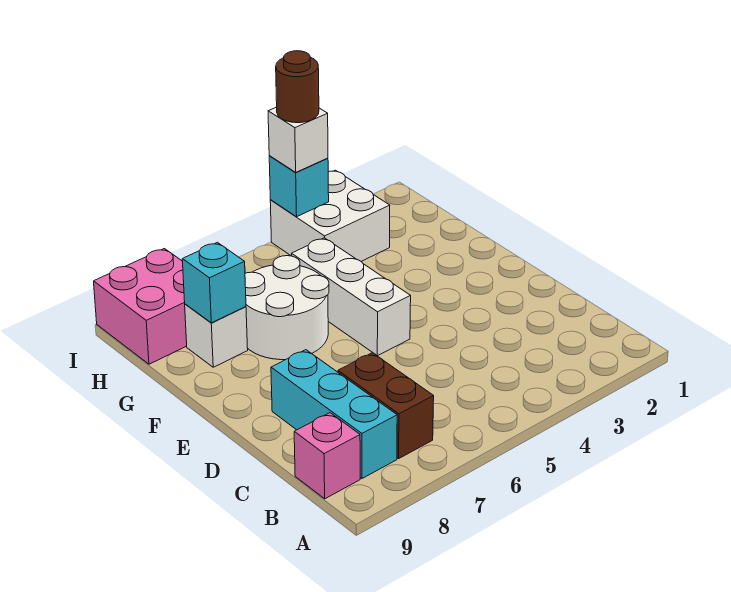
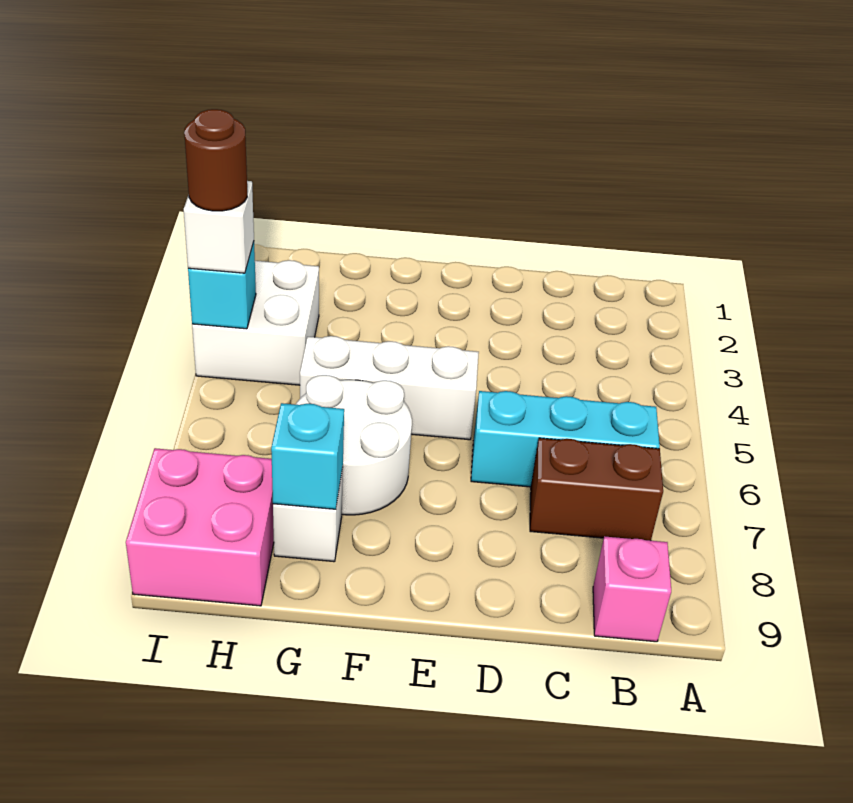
cyan brick B8:D8 level 1 -> cyan brick B6:D6 level 1

